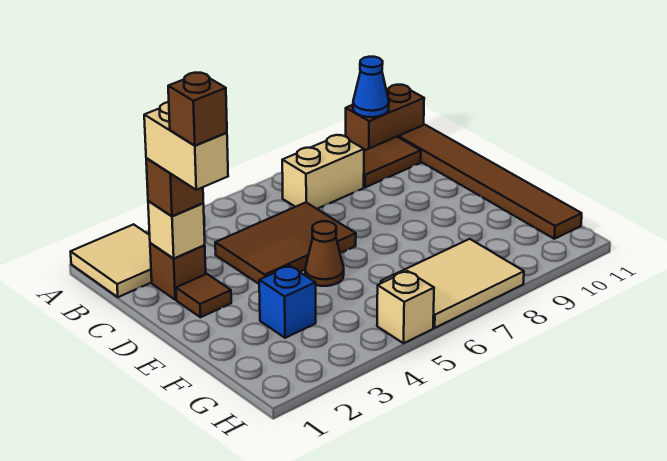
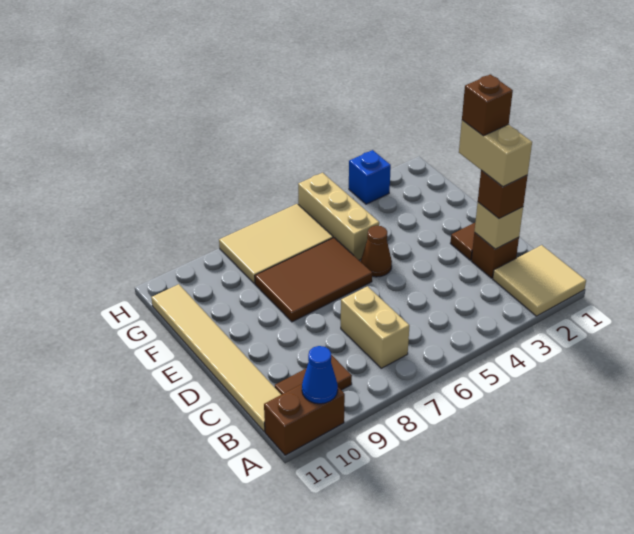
tan brick B7:B8 level 1 -> tan brick B7:C7 level 1
brown tile B11:G11 level 1 -> tan tile B11:G11 level 1
brown tile C4:D6 level 1 -> brown tile E6:F8 level 1
blue brick F3 level 1 -> blue brick H3 level 1
tan brick H5 level 1 -> tan brick F5:H5 level 1

